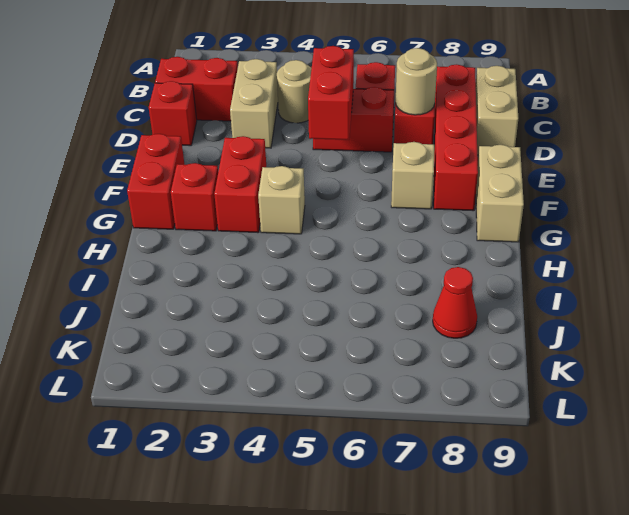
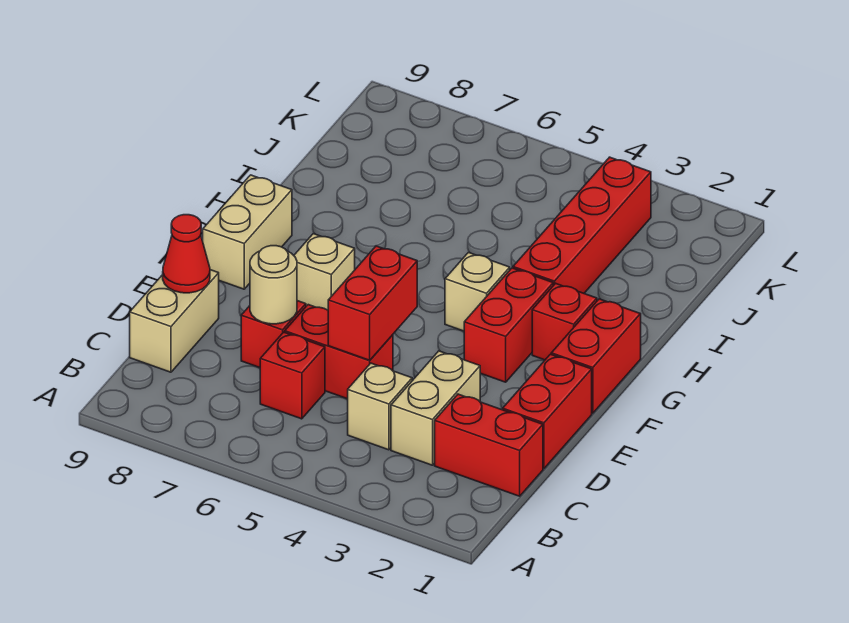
tan round brick C4 level 1 -> tan brick C4 level 1
red brick C8:F8 level 1 -> red brick H3:K3 level 1
red brick D1 level 1 -> red brick D1:E1 level 1
red cone J8 level 1 -> red cone D9 level 2

